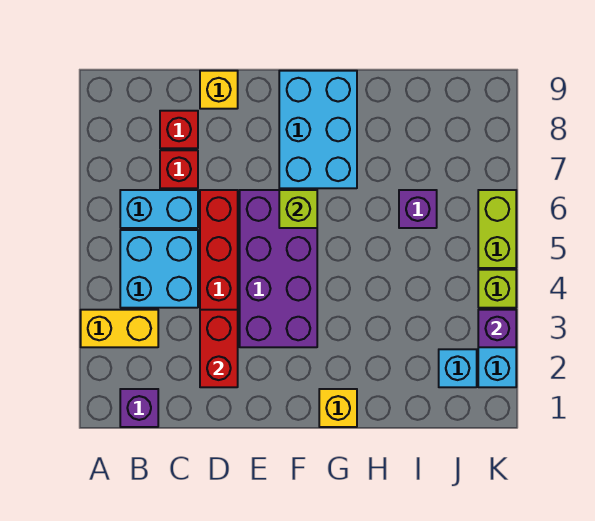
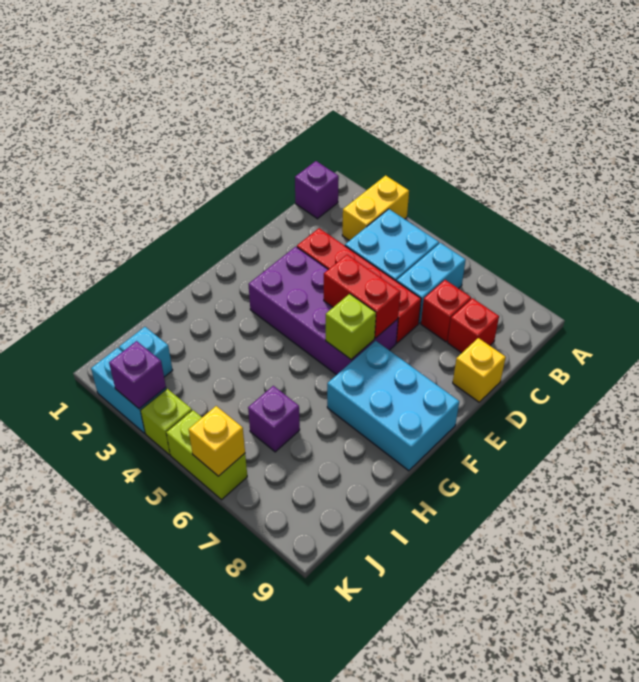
red brick D2:D3 level 2 -> red brick E5:E6 level 2
yellow brick G1 level 1 -> yellow brick K6 level 2

